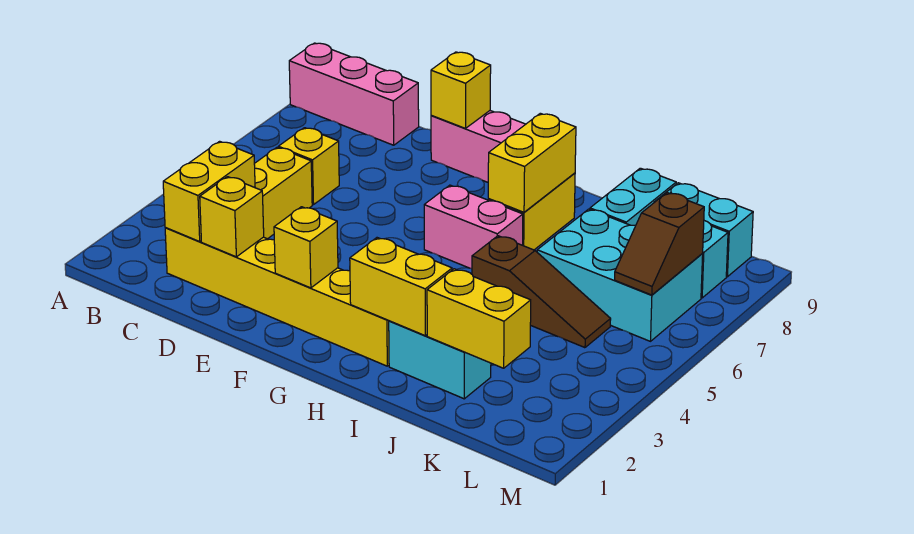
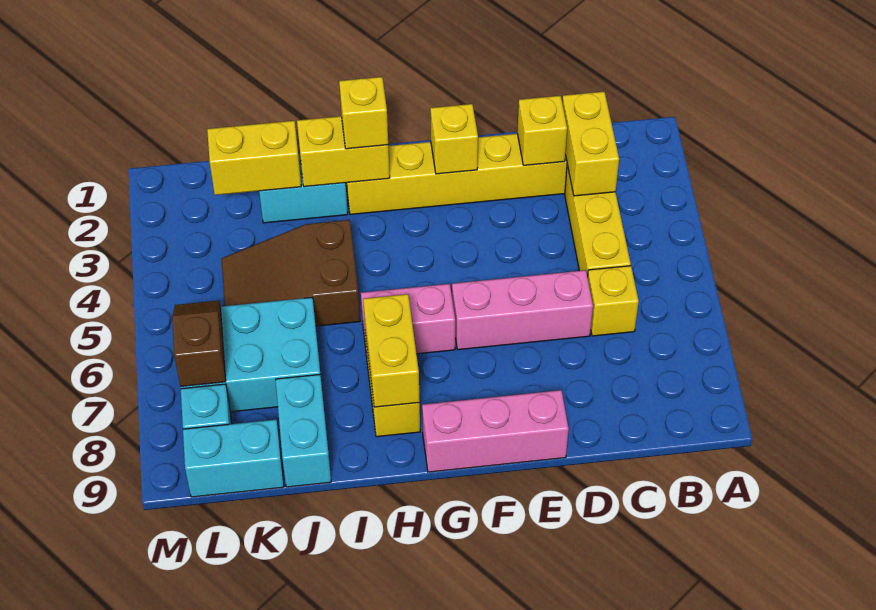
pink brick A9:C9 level 1 -> pink brick D6:F6 level 1
yellow brick E9 level 2 -> yellow brick H2 level 3
brown slope I5:K5 level 1 top I -> brown slope I4:K5 level 1 top I

